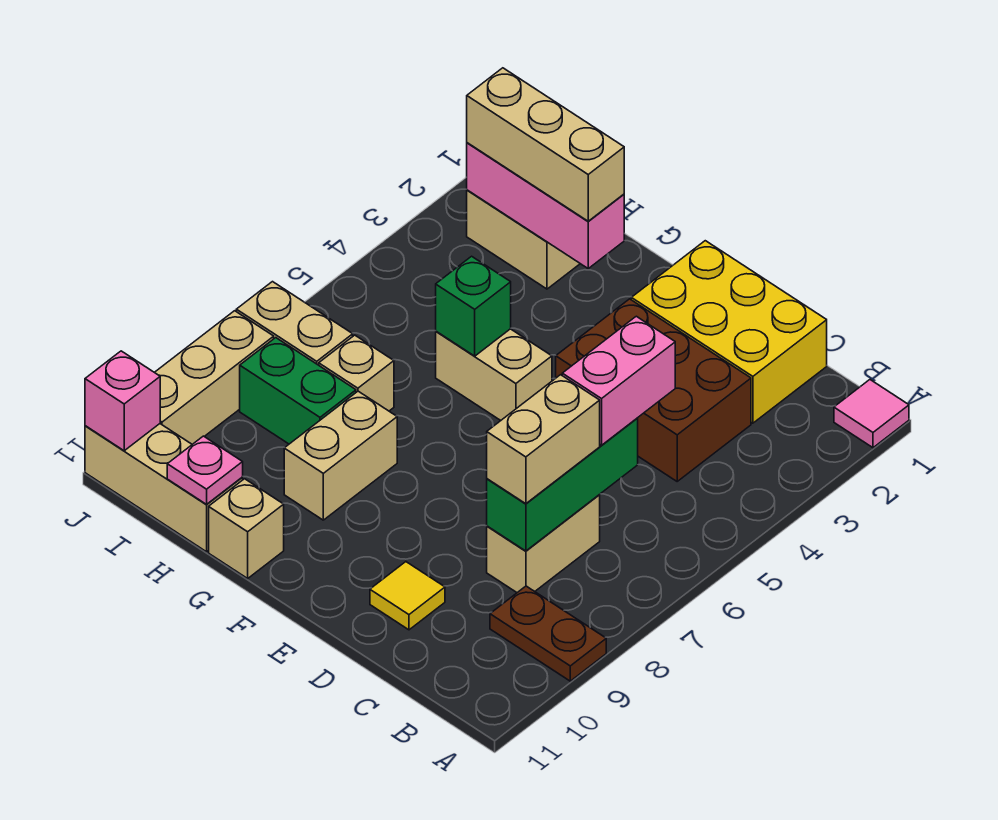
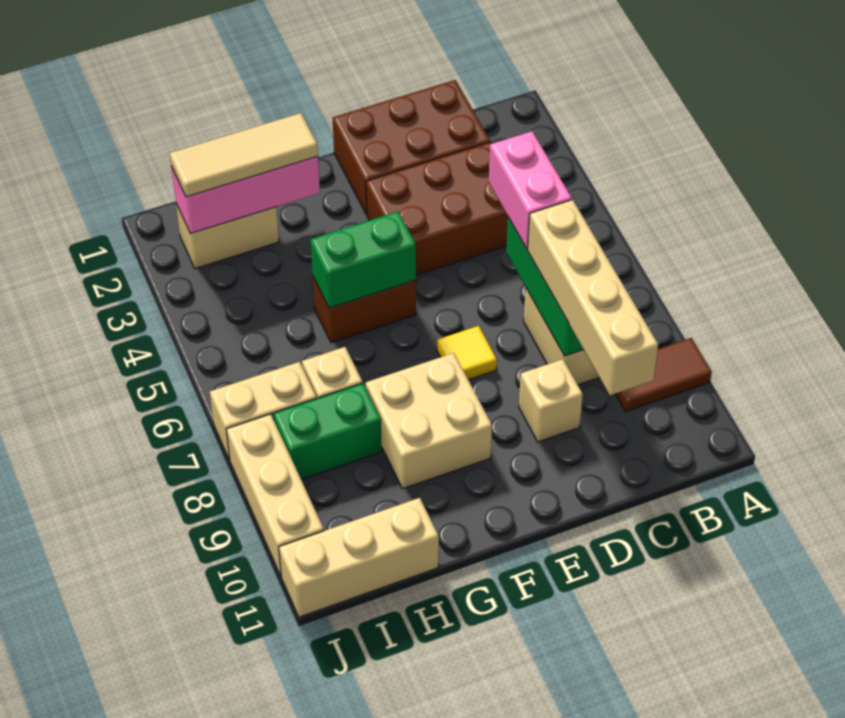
pink tile A1 level 1 -> none
brown plate A9:B9 level 1 -> brown tile A9:B9 level 1
yellow brick C1:E2 level 1 -> brown brick C1:E2 level 1
tan brick C7:C8 level 3 -> tan brick C7:C10 level 3
yellow tile D10 level 1 -> yellow tile E7 level 1
tan brick F5:G5 level 1 -> brown brick F5:G5 level 1
tan brick G2:I2 level 3 -> tan tile G2:I2 level 3
green brick G5 level 2 -> green brick F5:G5 level 2
tan brick G8:G9 level 1 -> tan brick F8:G9 level 1
tan brick G11 level 1 -> tan brick D9 level 1
pink plate H11 level 2 -> none
pink brick J11 level 2 -> none

